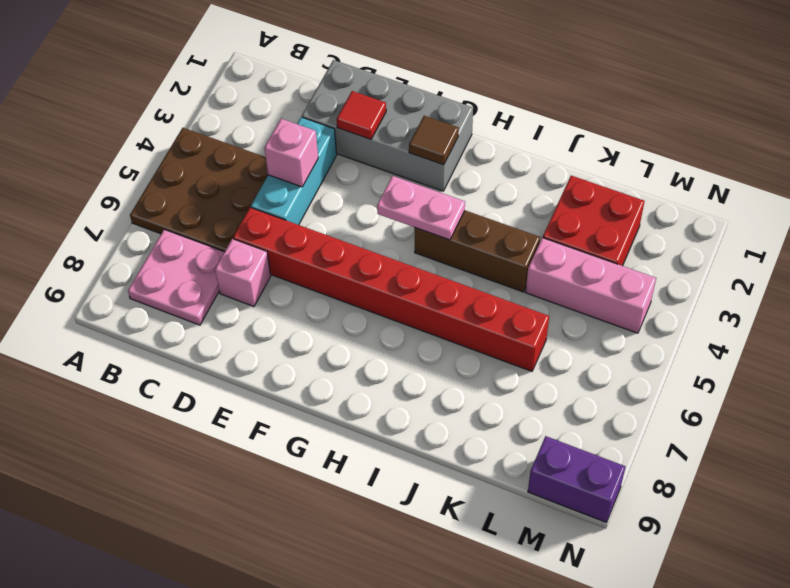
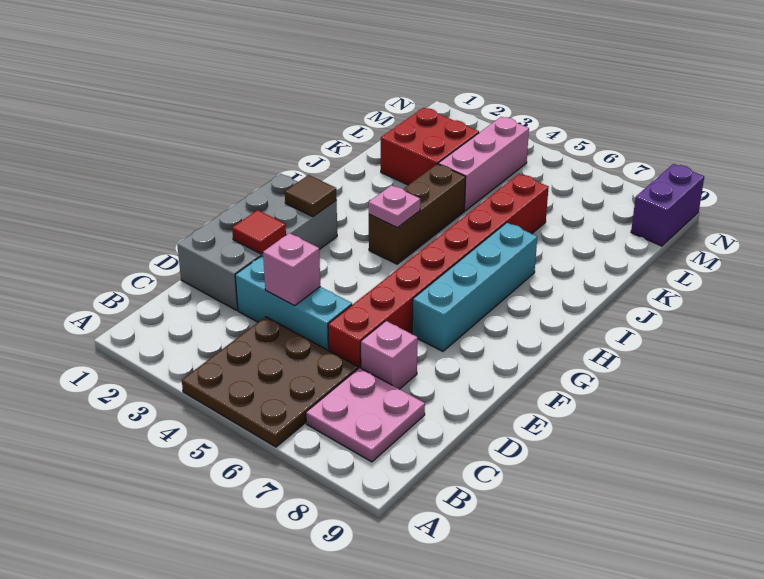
none -> cyan brick F7:I7 level 1
pink plate G4:H4 level 2 -> pink plate H4 level 2

